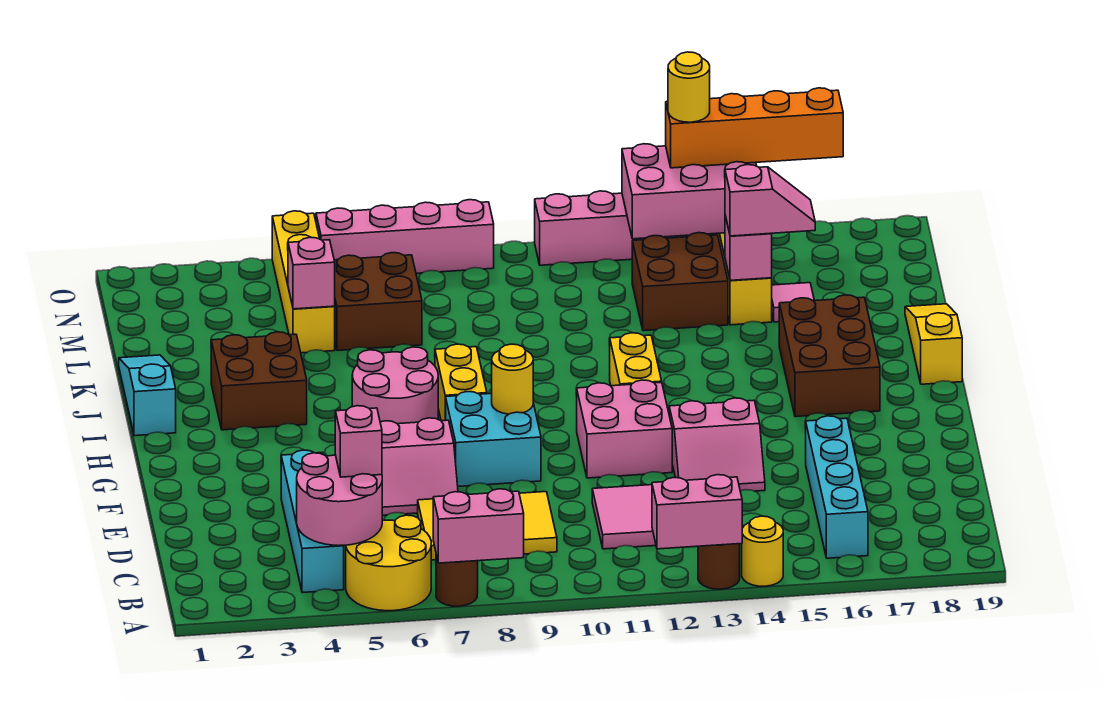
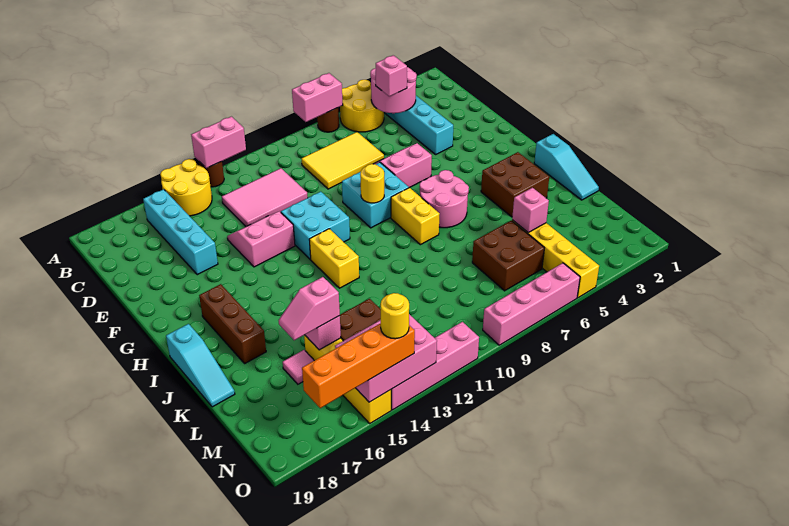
yellow round brick A14 level 1 -> yellow round brick A14:B15 level 1
pink brick F11:G12 level 1 -> cyan brick F11:G12 level 1
brown brick H16:J17 level 1 -> brown brick H17:J17 level 1
yellow slope I19:K19 level 1 top I -> cyan slope I19:K19 level 1 top I

